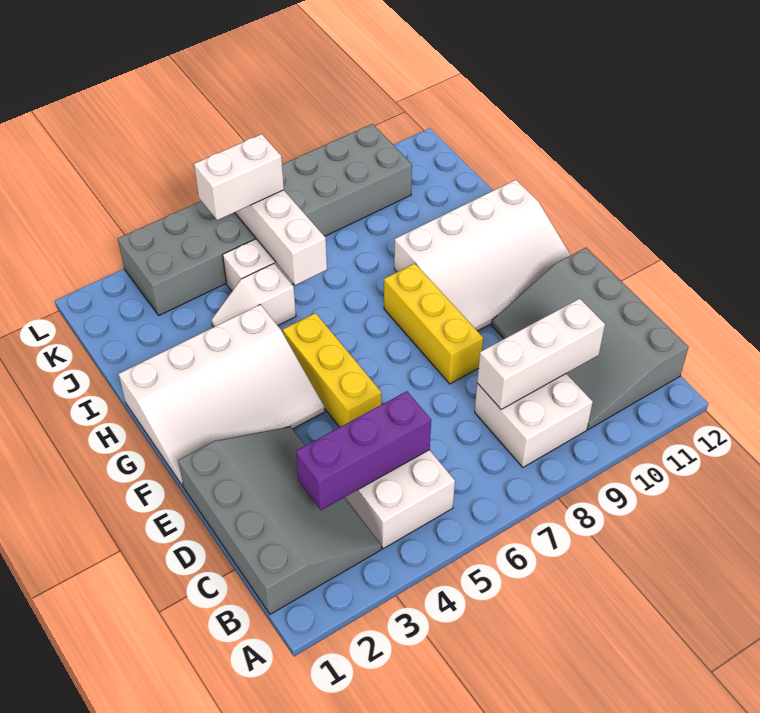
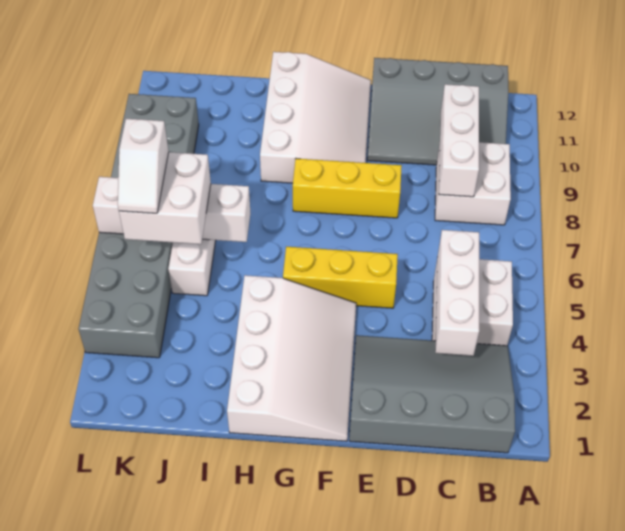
purple brick C3:C5 level 2 -> white brick C3:C5 level 2
white slope I4:I5 level 1 top 5 -> white slope K5:K6 level 4 top 6
white brick K5:K6 level 3 -> white brick J5:K6 level 3

